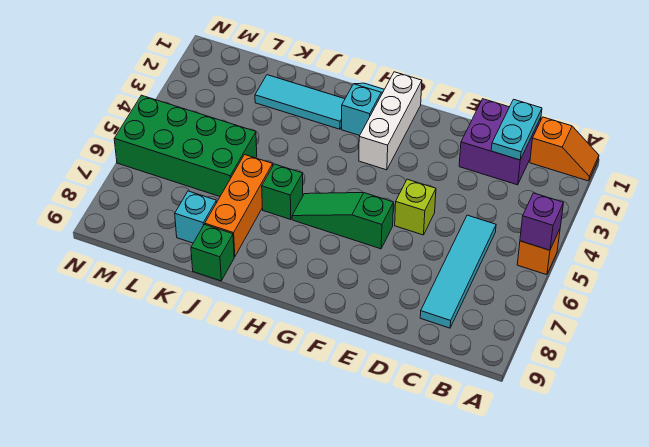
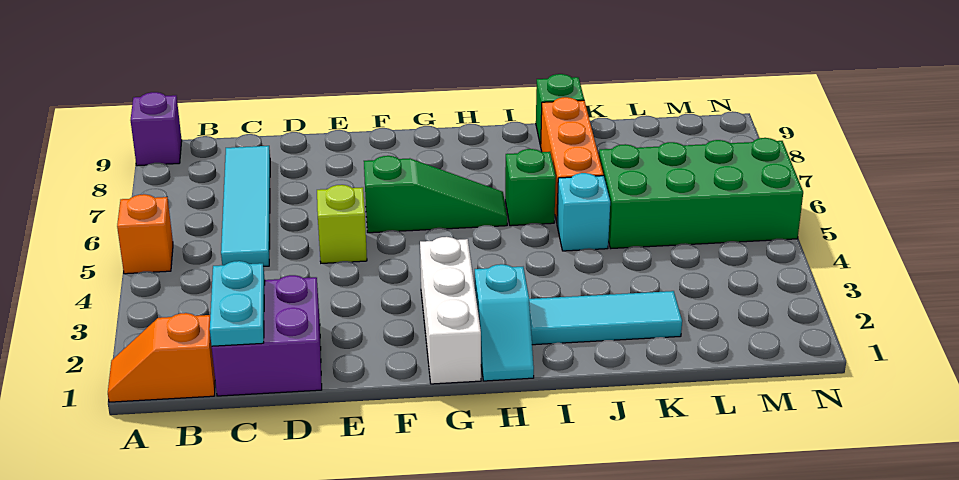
purple brick A5 level 2 -> purple brick A9 level 1
cyan brick K8 level 1 -> cyan brick J5 level 1

